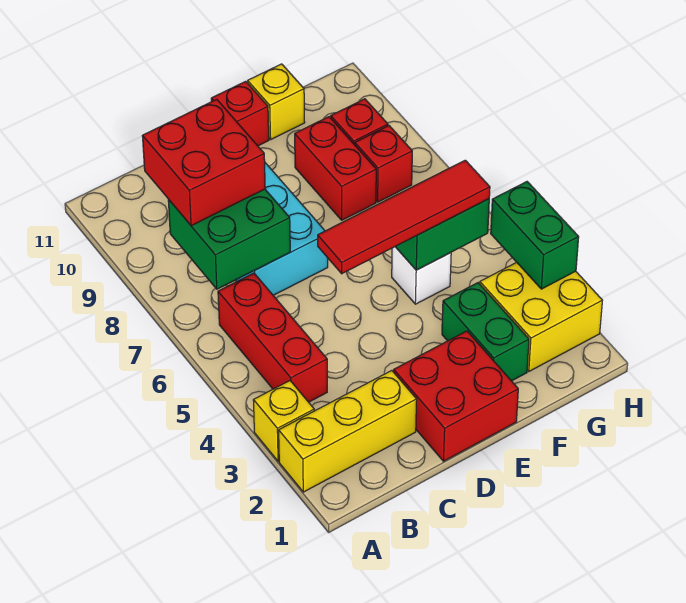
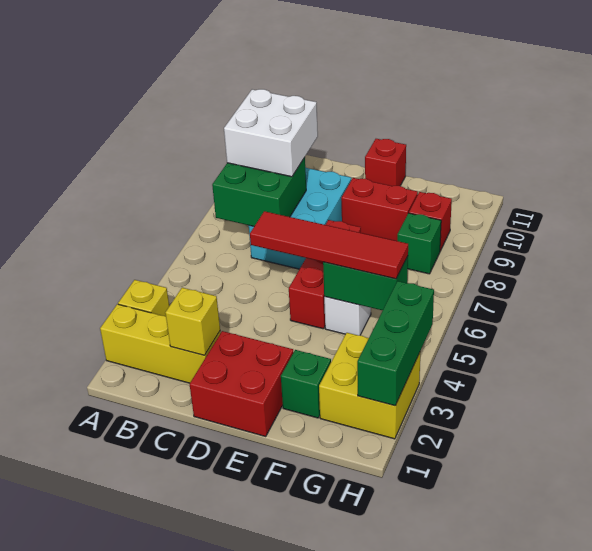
red brick B4:B6 level 1 -> red brick E5:E7 level 1
red brick B8:C9 level 3 -> white brick B8:C9 level 3
green brick F2:F3 level 1 -> green brick F2 level 1
red brick F8:F9 level 1 -> red brick E9:F9 level 1
yellow brick F11 level 1 -> yellow brick C2 level 2
red brick G8 level 1 -> green brick G8 level 1
green brick H3:H4 level 2 -> green brick H2:H4 level 2

